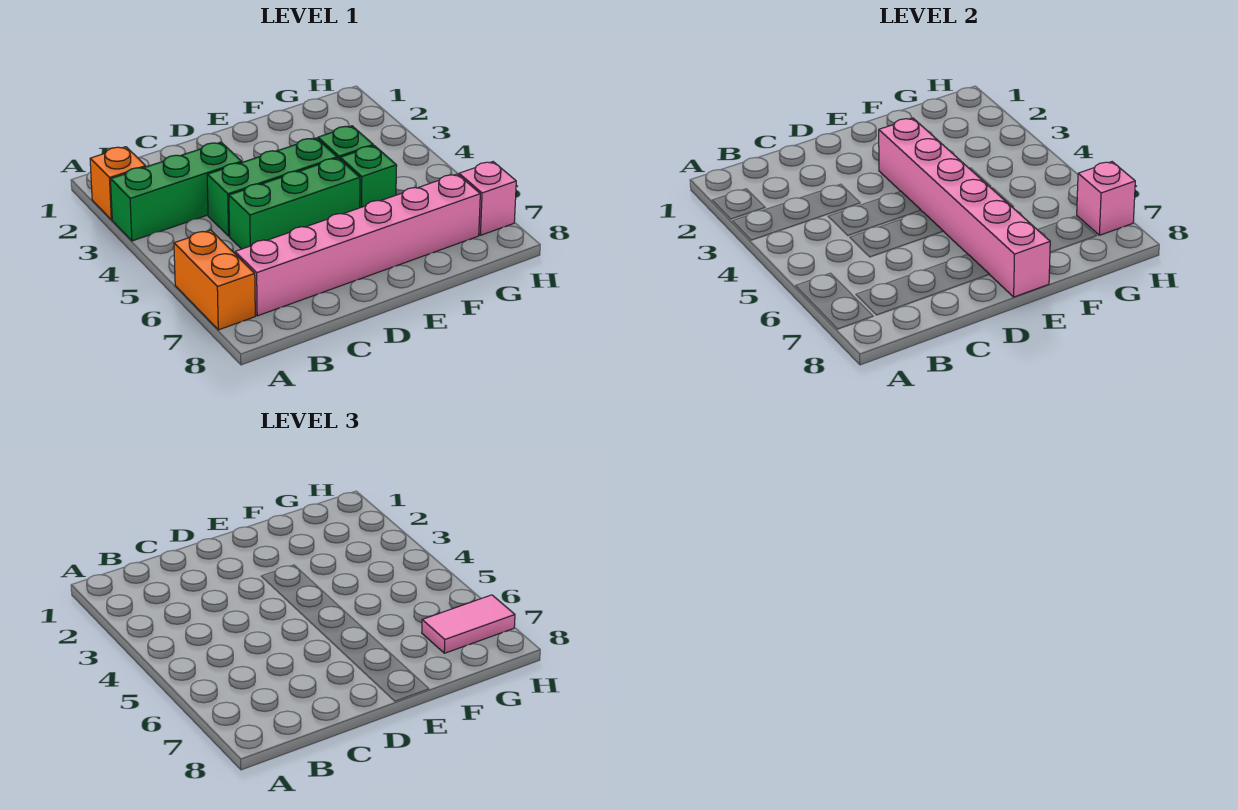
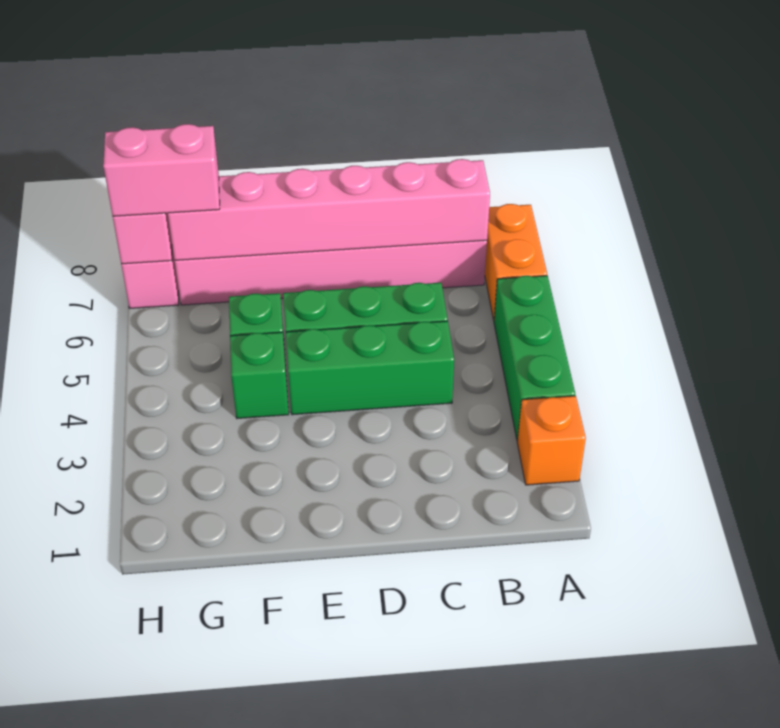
green brick A3:C3 level 1 -> green brick A3:A5 level 1
pink brick E3:E8 level 2 -> pink brick B7:G7 level 2
pink tile G7:H7 level 3 -> pink brick G7:H7 level 3

